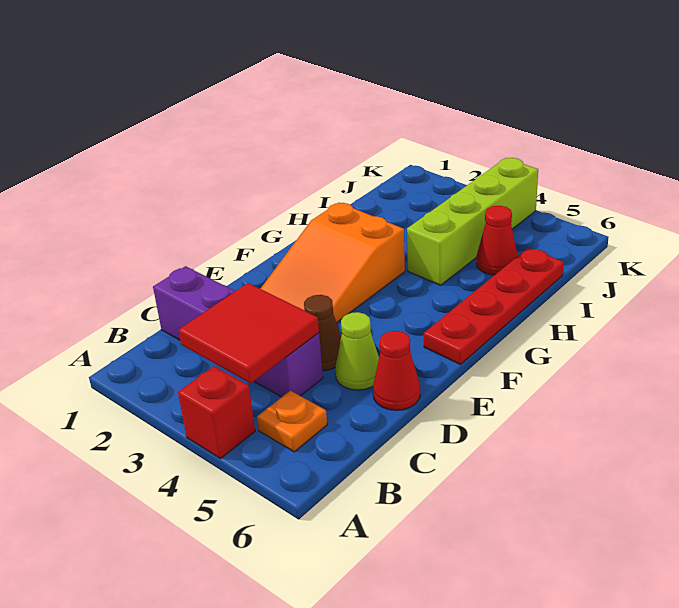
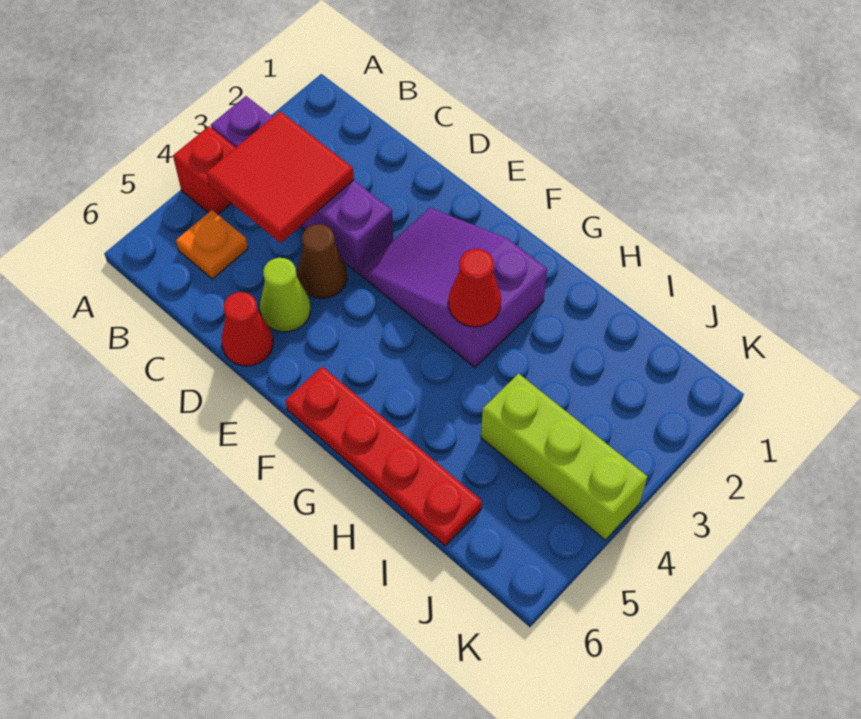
purple brick C1:C4 level 1 -> purple brick A3:D3 level 1
orange slope E2:G3 level 1 top G -> purple slope E2:G3 level 1 top G
lime brick H4:K4 level 1 -> lime brick I4:K4 level 1
red cone I5 level 1 -> red cone G3 level 2

